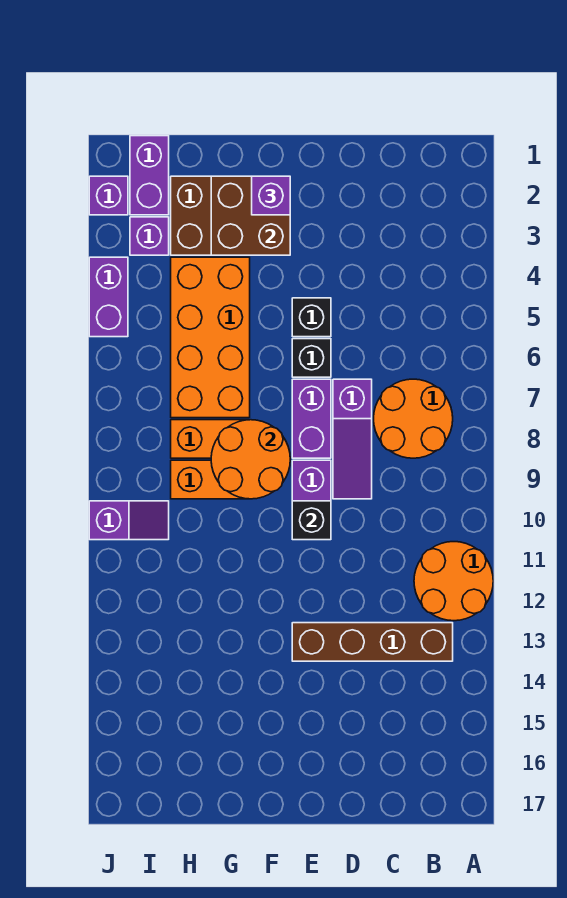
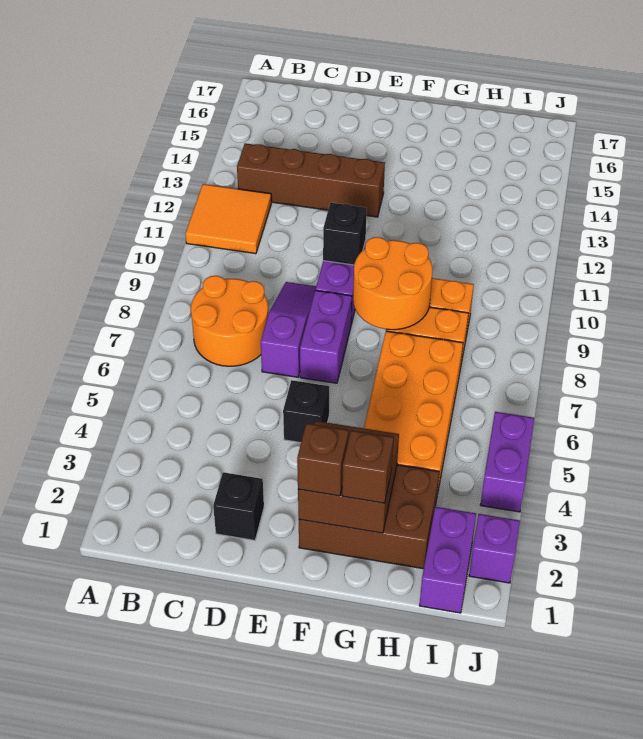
orange round brick A11:B12 level 1 -> orange tile A11:B12 level 1
black brick E6 level 1 -> black brick D2 level 1
purple brick F2 level 3 -> brown brick F2 level 3
none -> brown brick G2 level 3
purple brick I3 level 1 -> none
purple slope I10:J10 level 1 top J -> none

